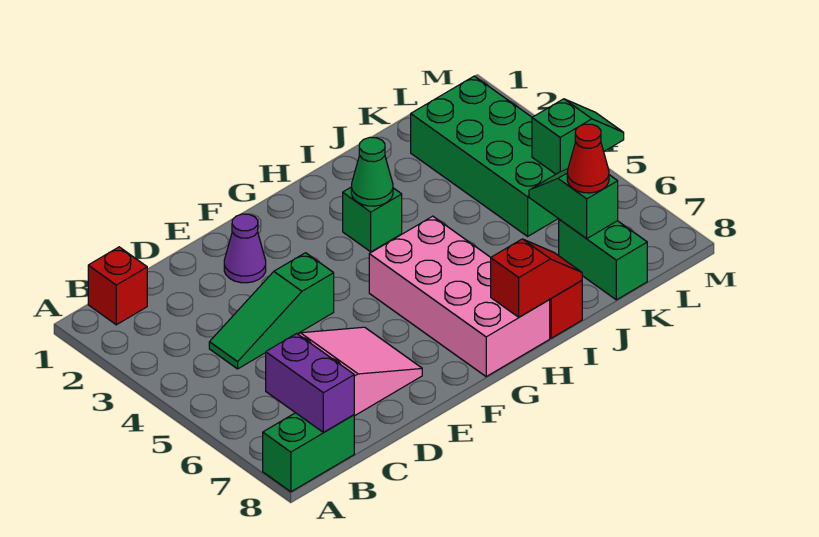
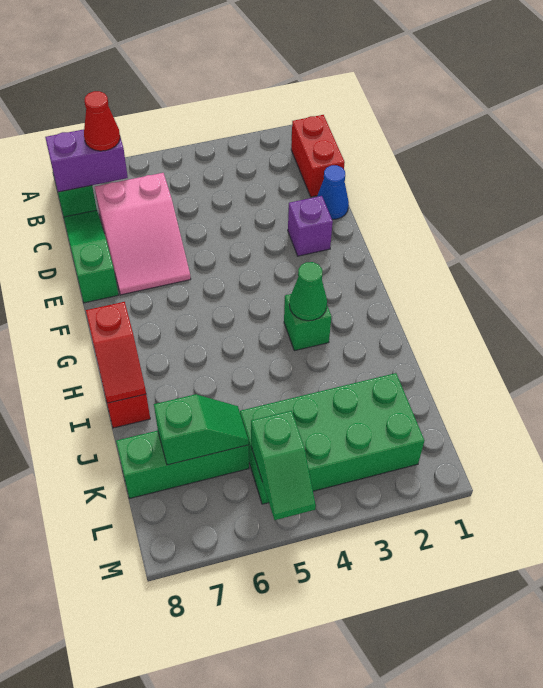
red brick B1 level 1 -> red brick B1:C1 level 1
green slope C4:E4 level 1 top E -> green slope C8:E8 level 1 top E
none -> blue cone D1 level 1
purple cone E2 level 1 -> purple brick E2 level 1
pink brick G5:H8 level 1 -> none
green brick K7:K8 level 1 -> green brick K6:K8 level 1
red cone K7 level 3 -> red cone B7 level 3

